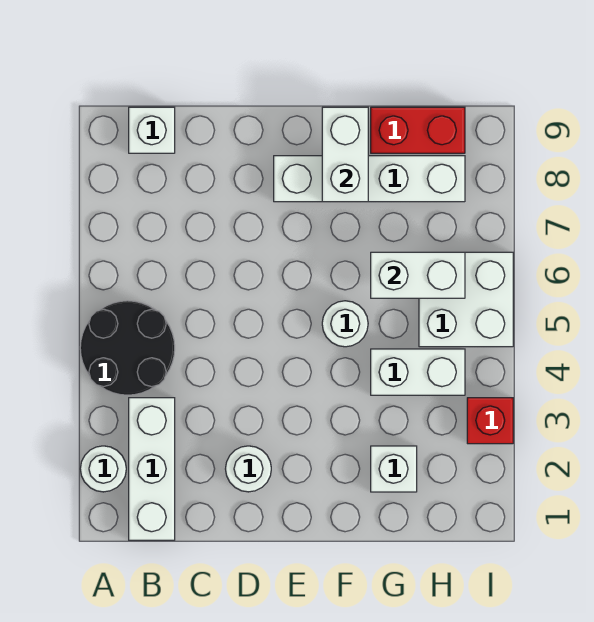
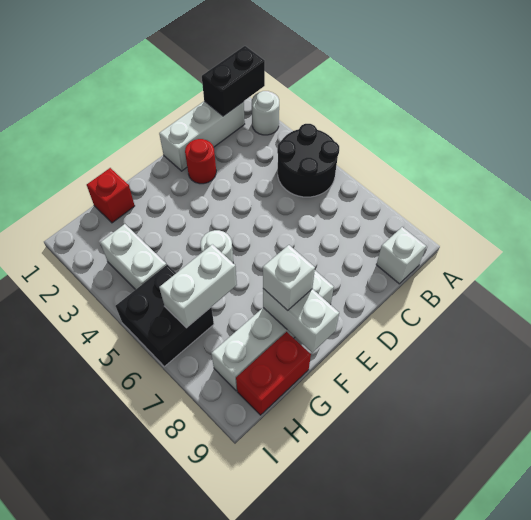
none -> black brick A1:B1 level 2
white brick B1:B3 level 1 -> white brick B1:D1 level 1
white round brick D2 level 1 -> red round brick D2 level 1
white brick G2 level 1 -> white brick F8 level 3
white brick G4:H4 level 1 -> white brick H3:H4 level 1
white brick H5:I6 level 1 -> black brick H5:I6 level 1
red brick I3 level 1 -> red brick G1 level 1

